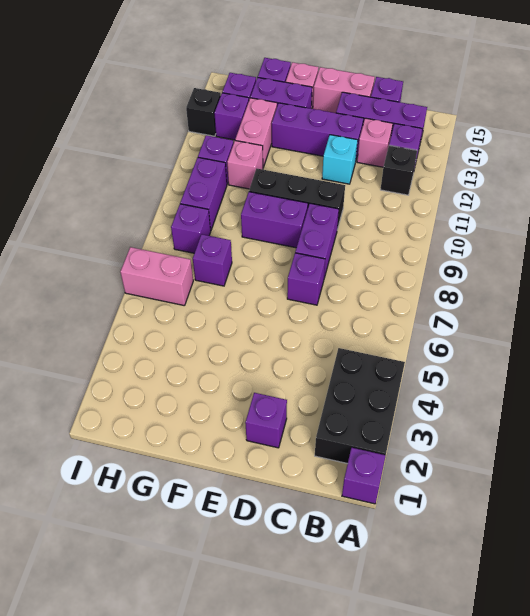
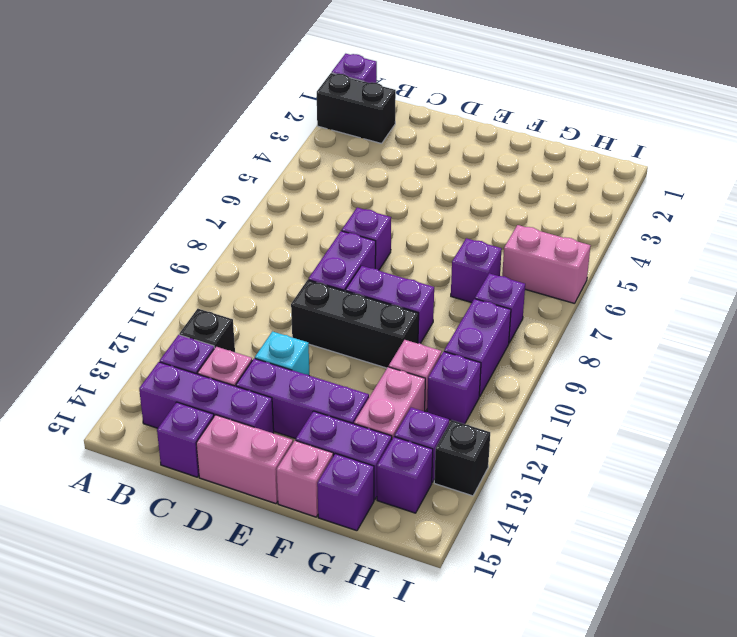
black brick A2:B4 level 1 -> black brick A2:B2 level 1
purple brick D2 level 1 -> none

